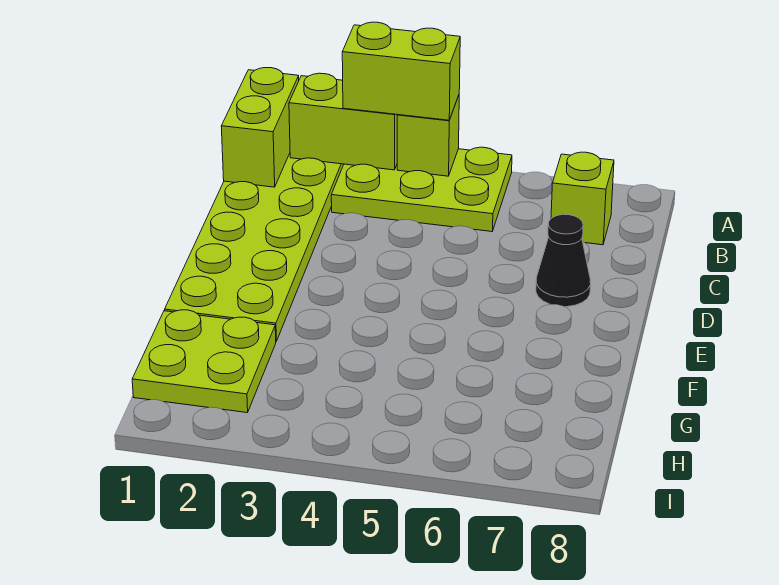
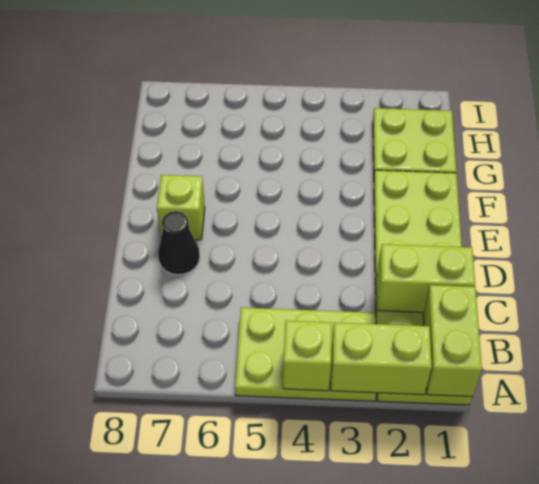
lime brick A3:A4 level 3 -> lime brick C1:C2 level 2
lime brick B7 level 1 -> lime brick E7 level 1

